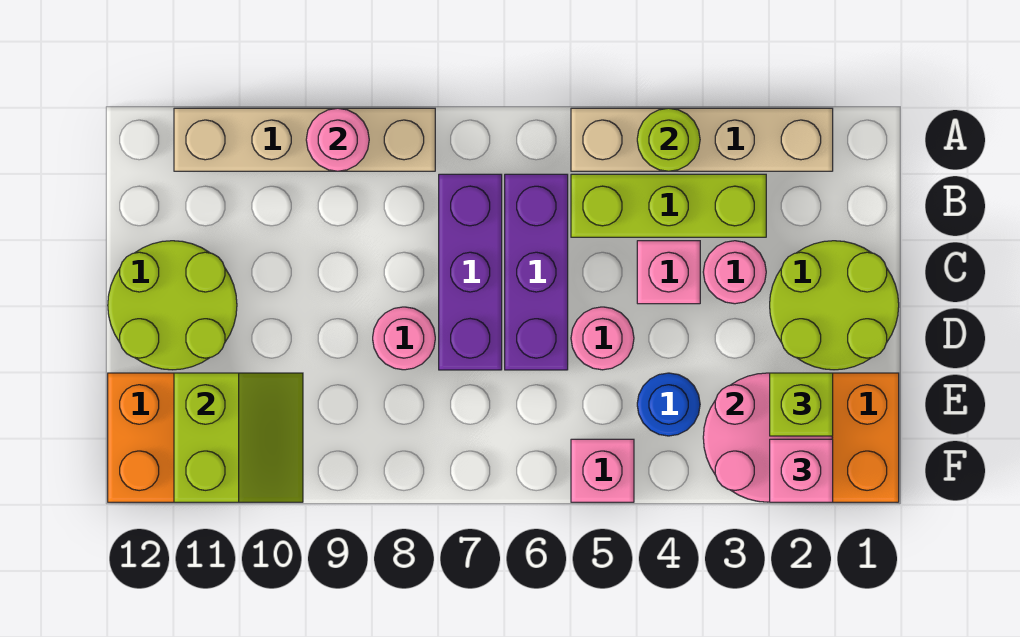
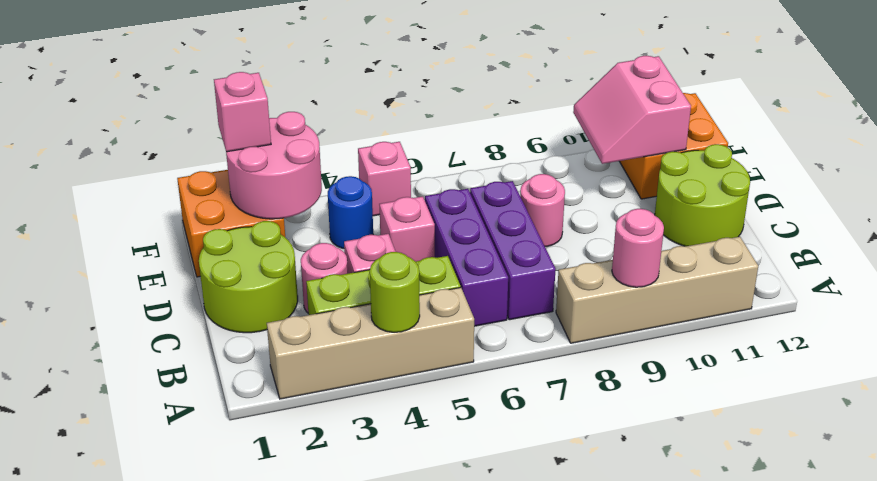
pink round brick D5 level 1 -> pink brick D5 level 1
lime brick E2 level 3 -> none
lime slope E10:F11 level 2 top 11 -> pink slope E10:F11 level 2 top 11

